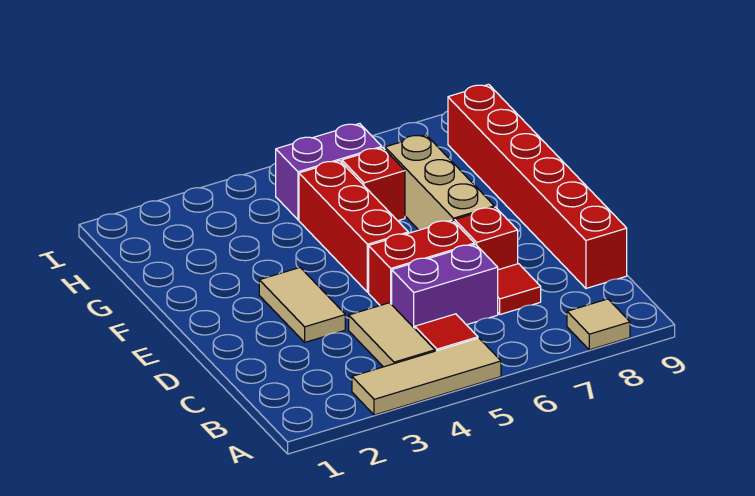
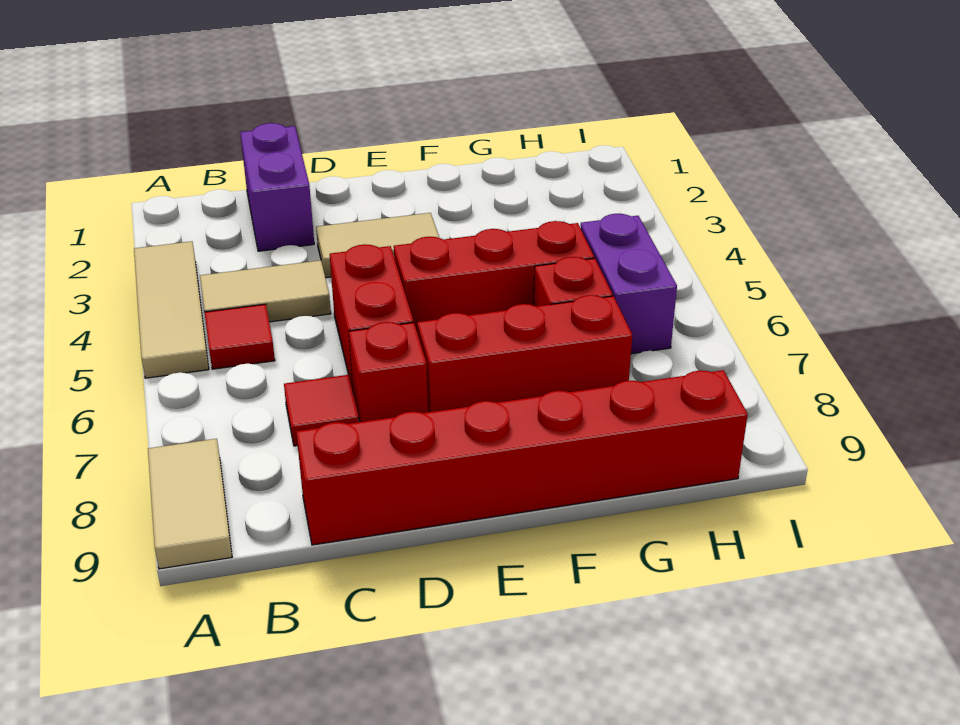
tan tile A8 level 1 -> tan tile A8:A9 level 1
purple brick C5:C6 level 1 -> purple brick C1:C2 level 1
tan brick E7:G7 level 1 -> red brick E7:G7 level 1

